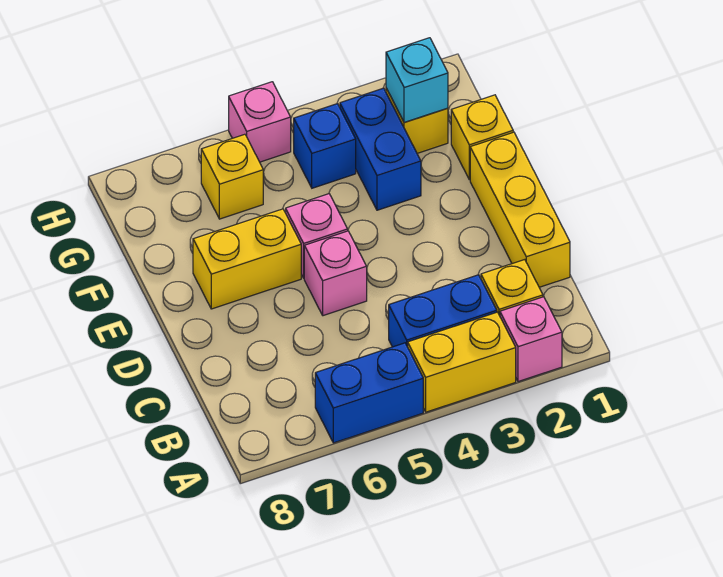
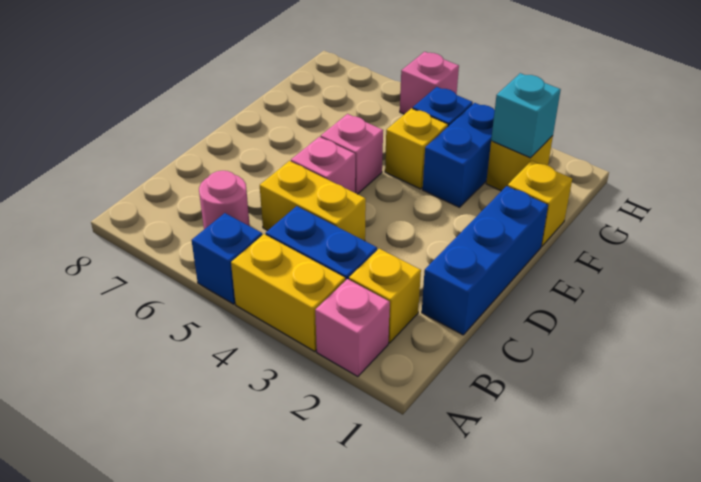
blue brick A5:A6 level 1 -> blue brick A5 level 1
none -> pink round brick B6 level 1
yellow brick C1:E1 level 1 -> blue brick C1:E1 level 1
yellow brick E6:E7 level 1 -> yellow brick C4:C5 level 1
yellow brick G6 level 1 -> yellow brick F4 level 1

